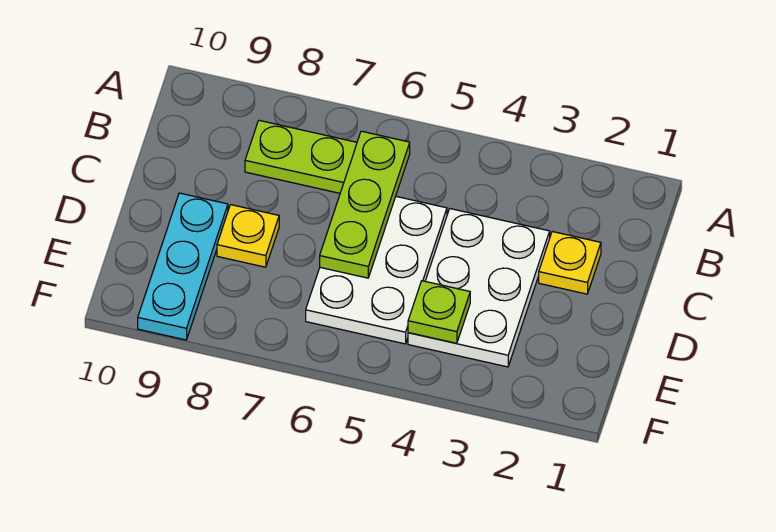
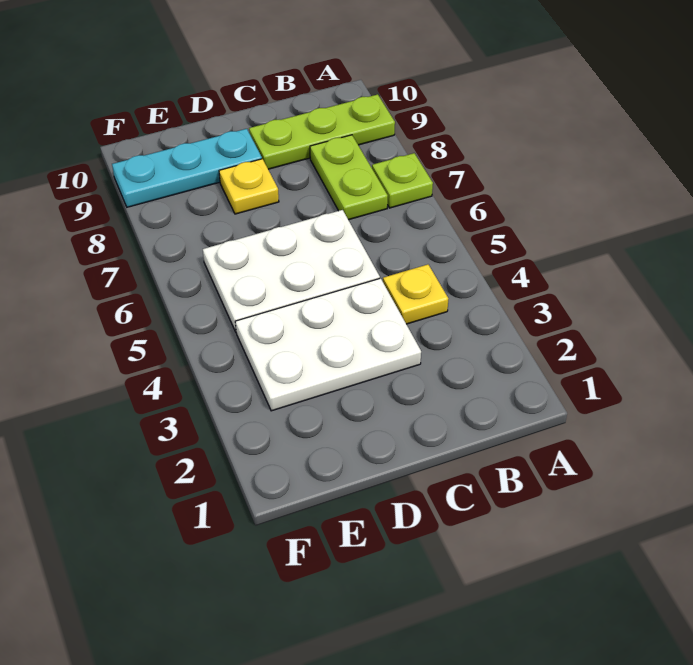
lime plate B6:D6 level 2 -> lime plate A9:C9 level 1
yellow plate C2 level 1 -> yellow plate B4 level 1
lime plate E4 level 2 -> lime plate A7 level 1

